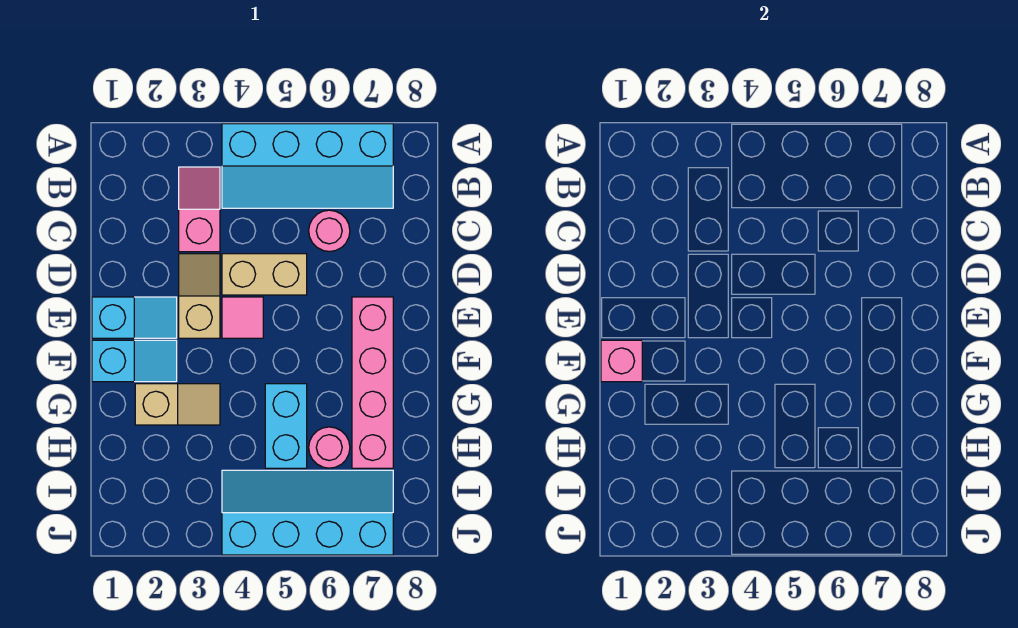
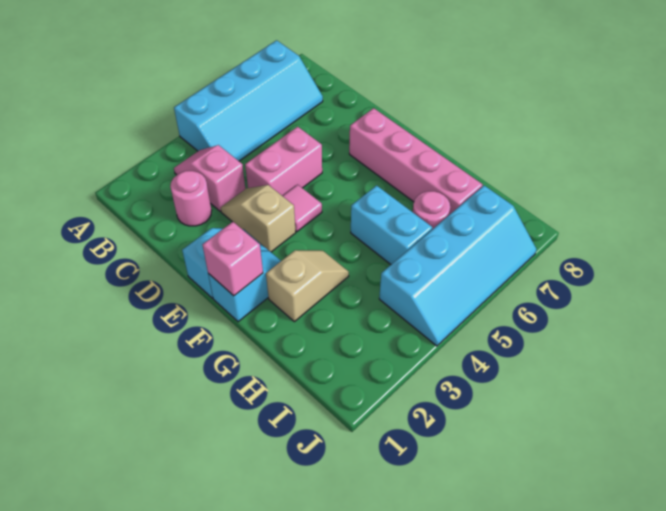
pink round brick C6 level 1 -> pink round brick C2 level 1
tan brick D4:D5 level 1 -> pink brick D4:D5 level 1
cyan slope I4:J7 level 1 top J -> cyan slope I4:J7 level 1 top I

